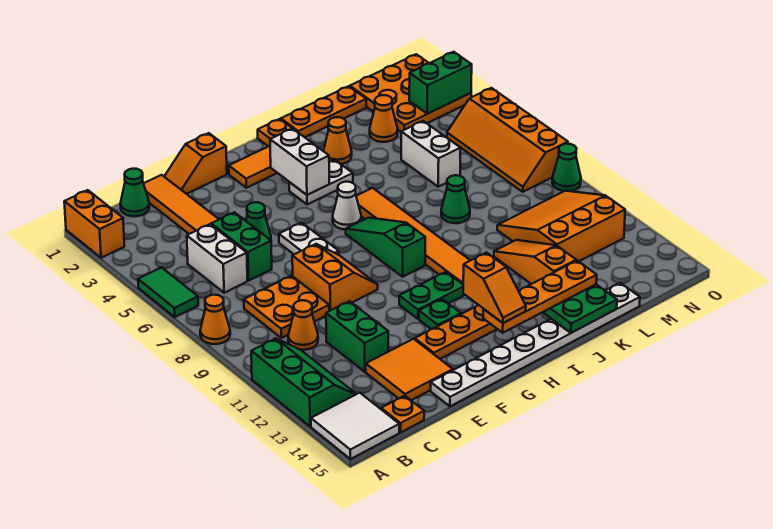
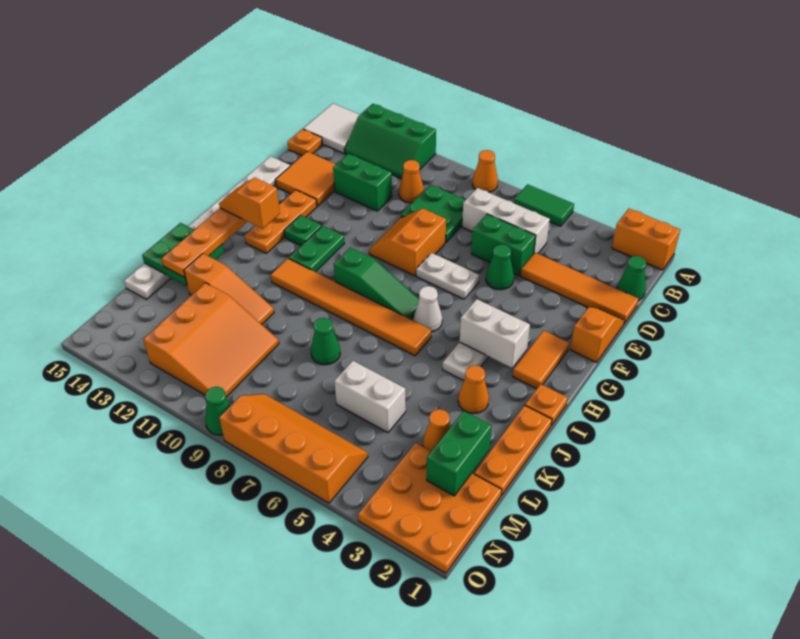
white brick C5:C6 level 1 -> white brick C5:C7 level 1
orange plate C8:D9 level 1 -> green plate C8:D9 level 1
orange slope E8:F9 level 1 top E -> orange slope E8:F9 level 1 top 8
green brick N3:O3 level 2 -> green brick L2:M2 level 2

